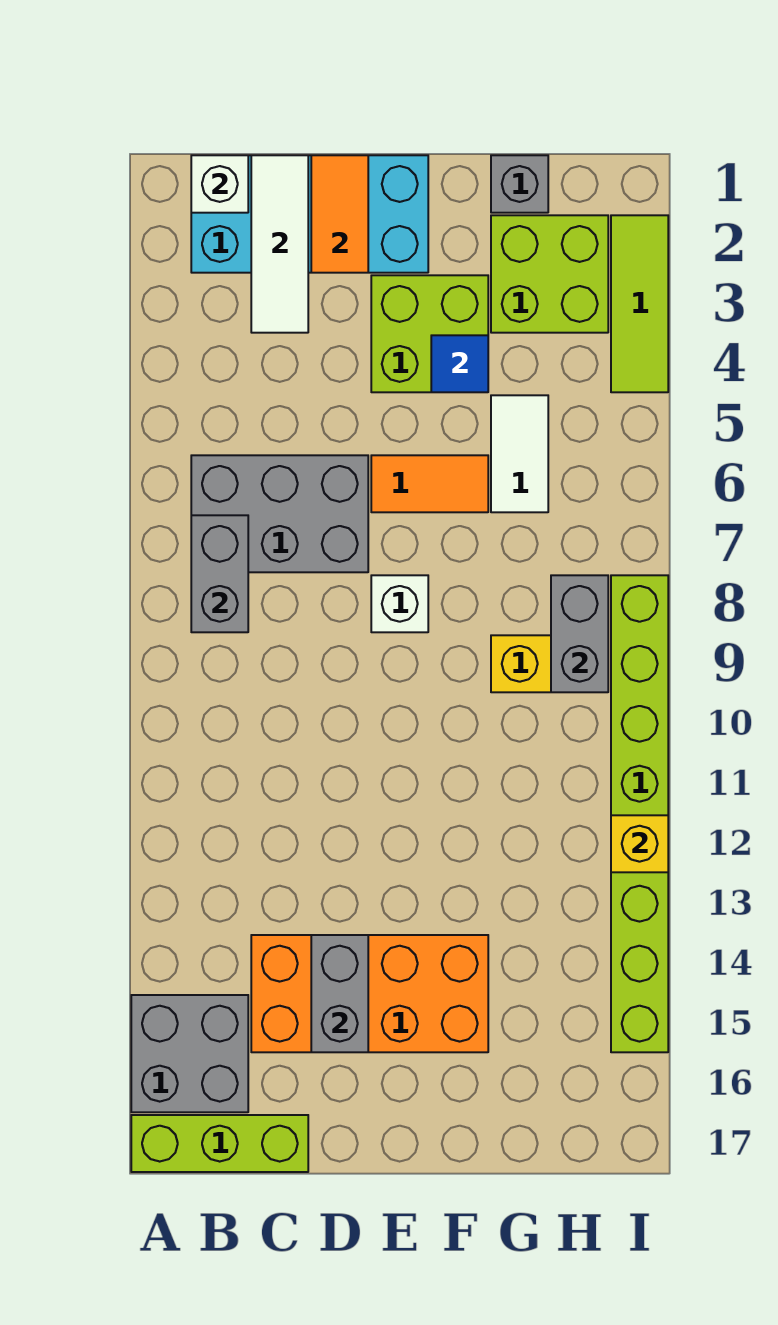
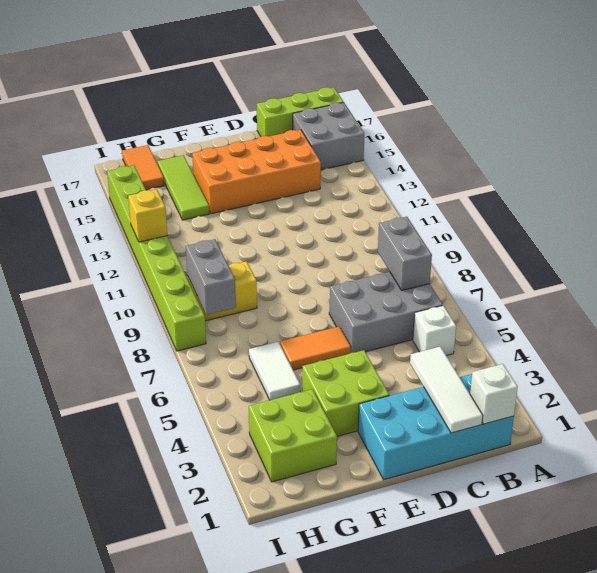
orange tile D1:D2 level 2 -> orange tile H16:H17 level 1
grey brick D14:D15 level 2 -> none
white brick E8 level 1 -> white brick B5 level 1
blue tile F4 level 2 -> none
grey brick G1 level 1 -> none
lime tile I2:I4 level 1 -> lime tile G14:G16 level 1

